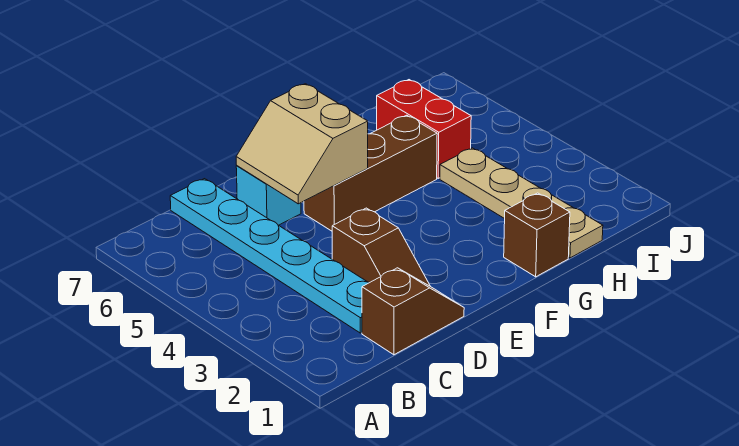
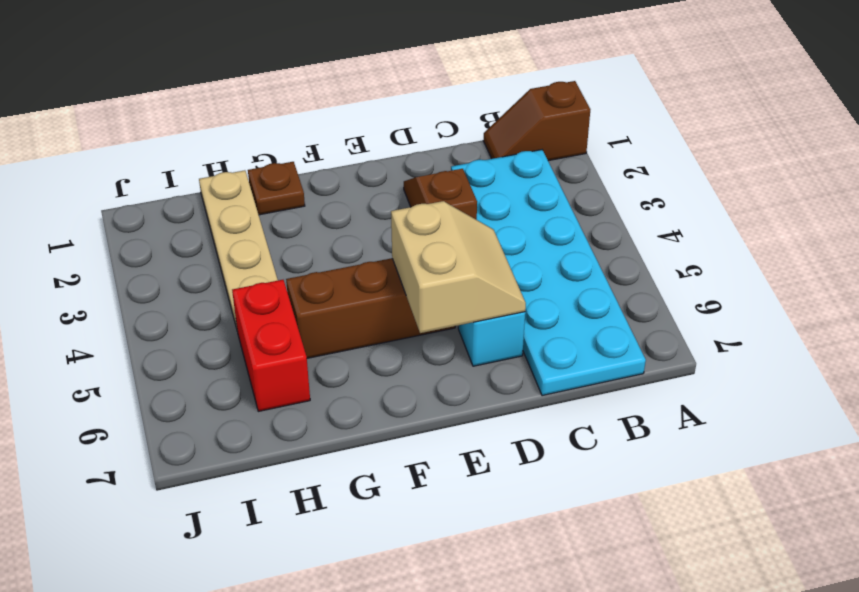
brown slope C1:D1 level 1 top C -> brown slope A1:B1 level 1 top A
cyan plate C2:C7 level 1 -> cyan plate B2:C7 level 1
brown brick G1 level 1 -> brown plate G1 level 1

